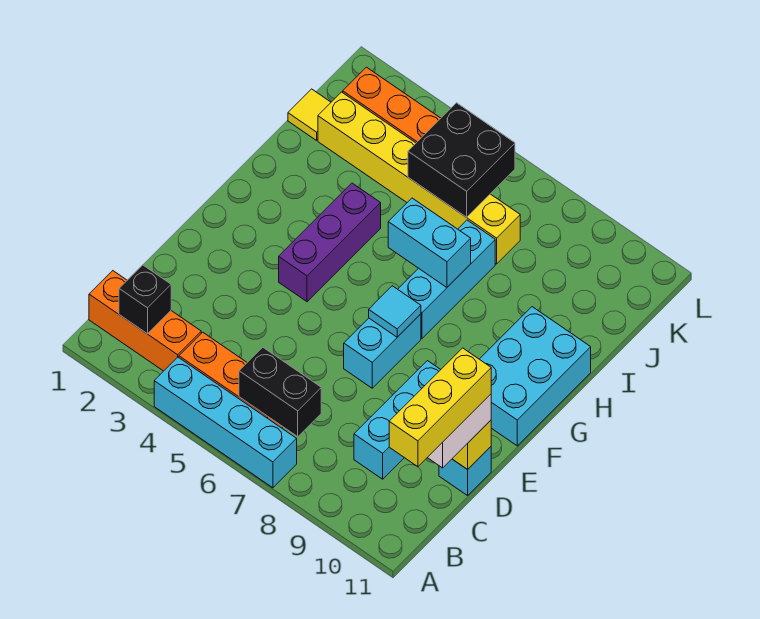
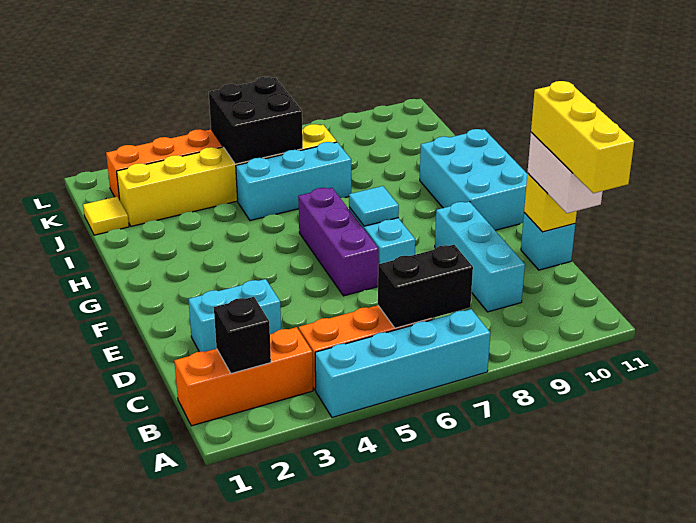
purple brick F4:H4 level 1 -> purple brick E6:G6 level 1
cyan brick G7:I7 level 1 -> cyan brick I5:I7 level 1
cyan brick H6:H7 level 2 -> cyan brick D2:D3 level 1

